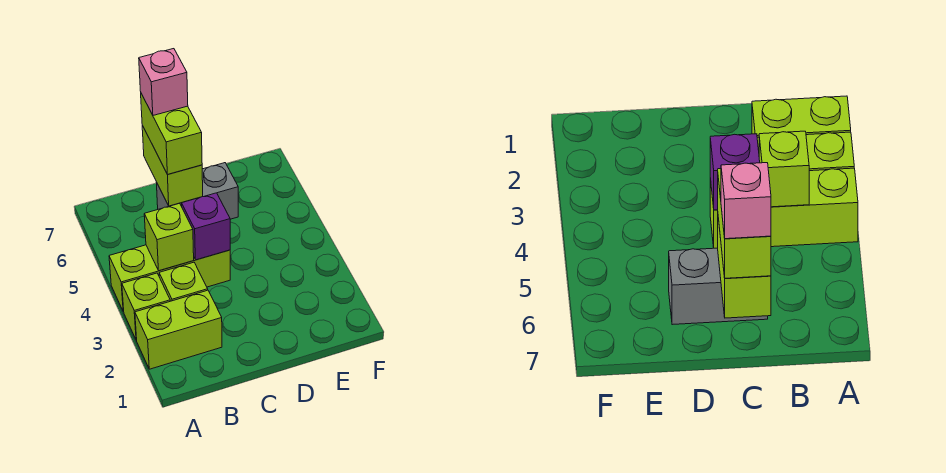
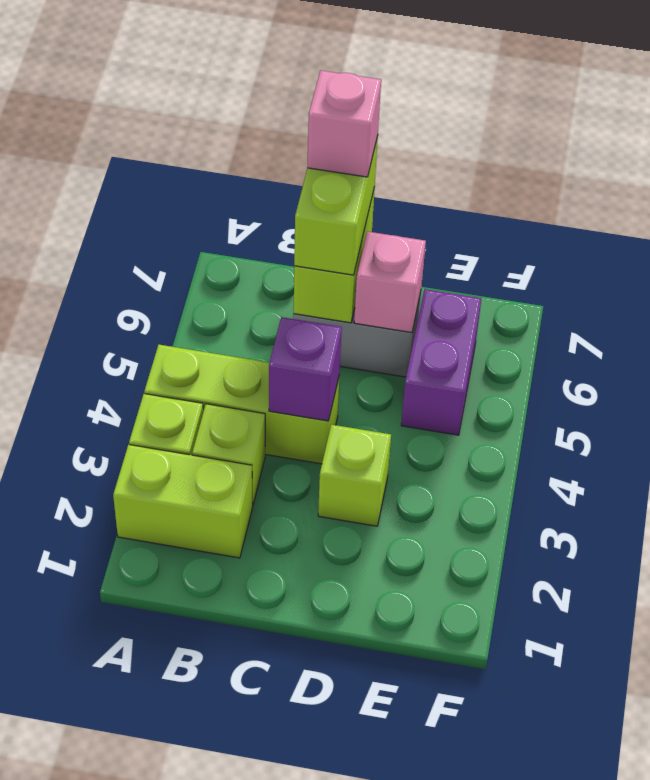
lime brick B4 level 2 -> lime brick D3 level 1
none -> pink brick D6 level 2
none -> purple brick E5:E6 level 1

